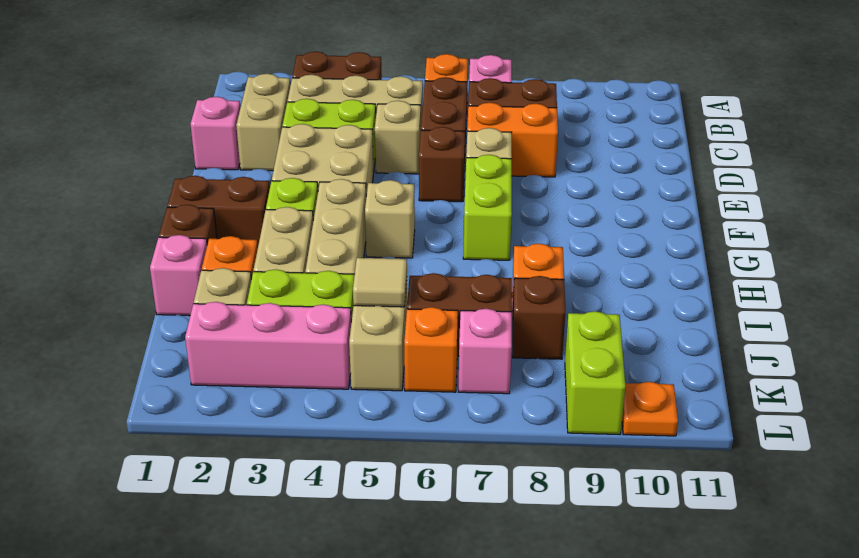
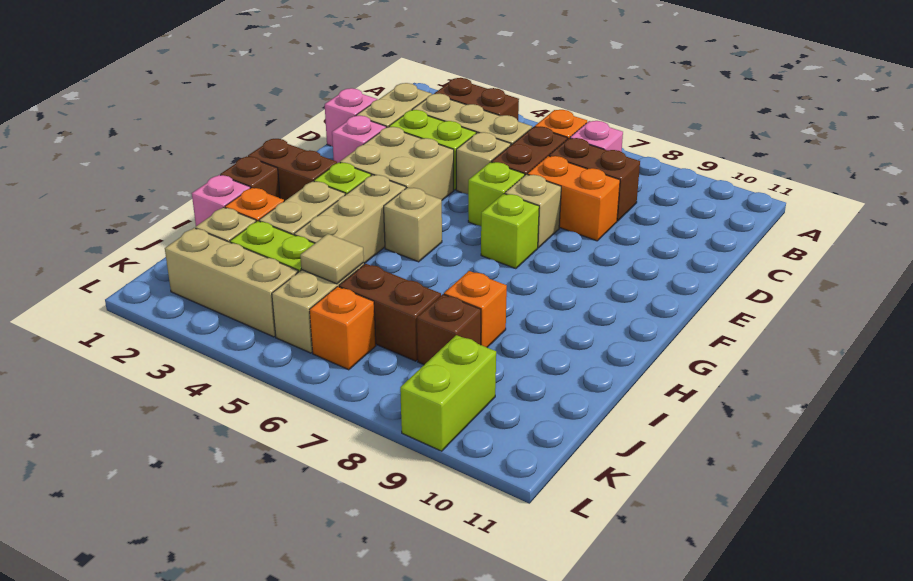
brown brick E6 level 1 -> lime brick E6 level 1
lime brick F7:G7 level 1 -> lime brick F7 level 1
pink brick K2:K4 level 1 -> tan brick K2:K4 level 1
pink brick K7 level 1 -> pink brick E2 level 1
orange plate L10 level 1 -> none

